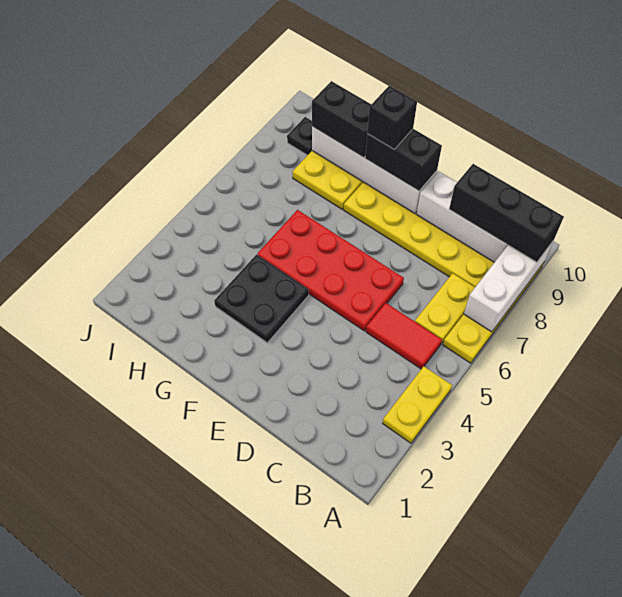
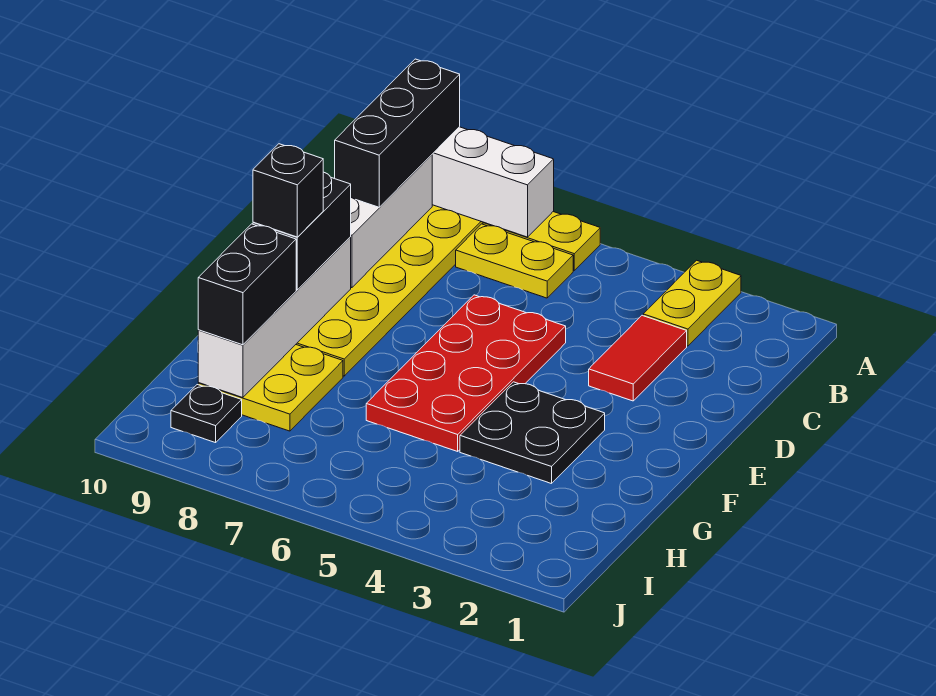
yellow plate A3:A4 level 1 -> yellow plate A3:B3 level 1
red tile B5:C5 level 1 -> red tile C3:D3 level 1

